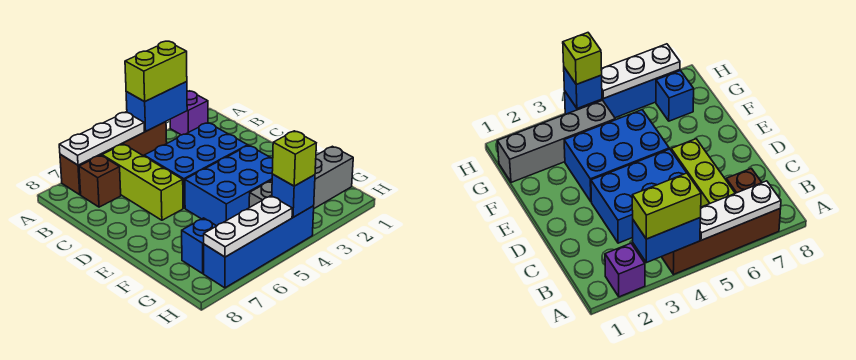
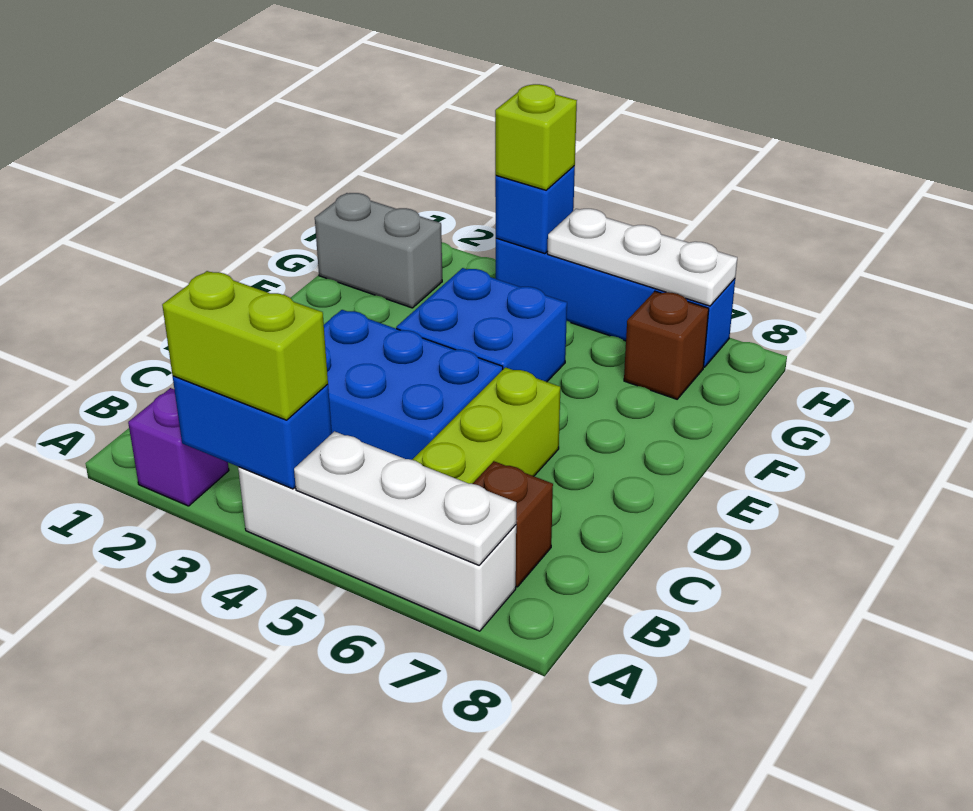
brown brick A4:A7 level 1 -> white brick A4:A7 level 1
blue brick E3:F5 level 1 -> blue brick E4:F5 level 1
grey brick G1:G4 level 1 -> grey brick G1:G2 level 1
blue brick G7 level 1 -> brown brick G7 level 1

